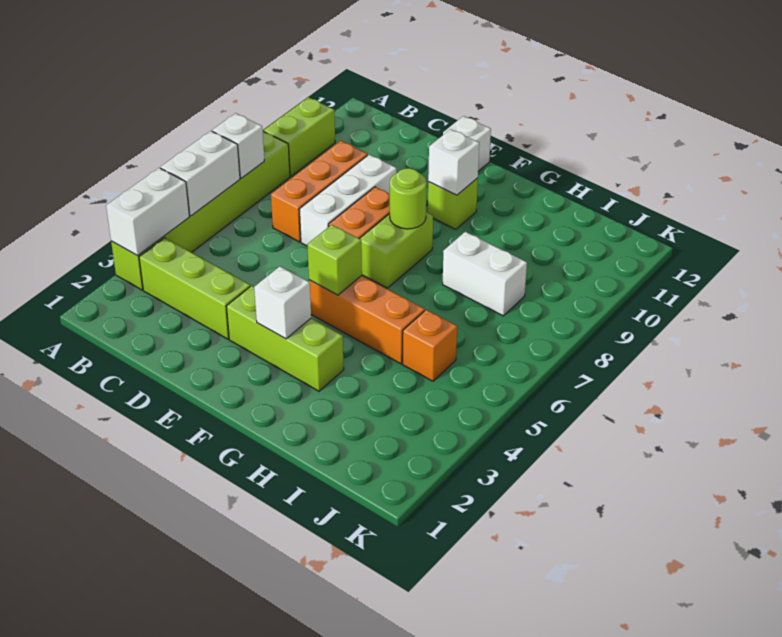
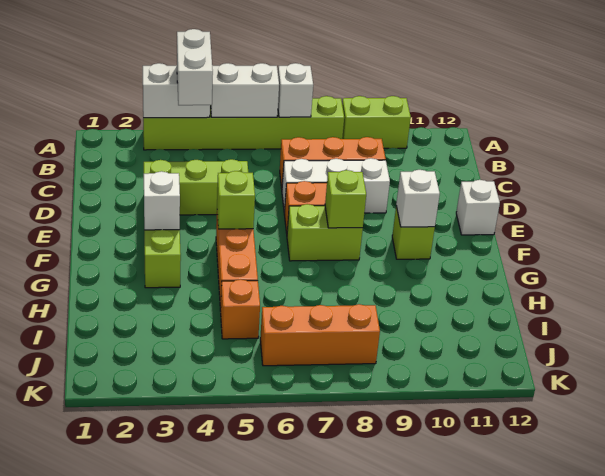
lime brick B3:D3 level 1 -> lime brick D3:D5 level 1
lime round brick F8 level 2 -> lime brick F8 level 2
white brick H8:I8 level 1 -> white brick A4:B4 level 3
none -> orange brick J6:J8 level 1

